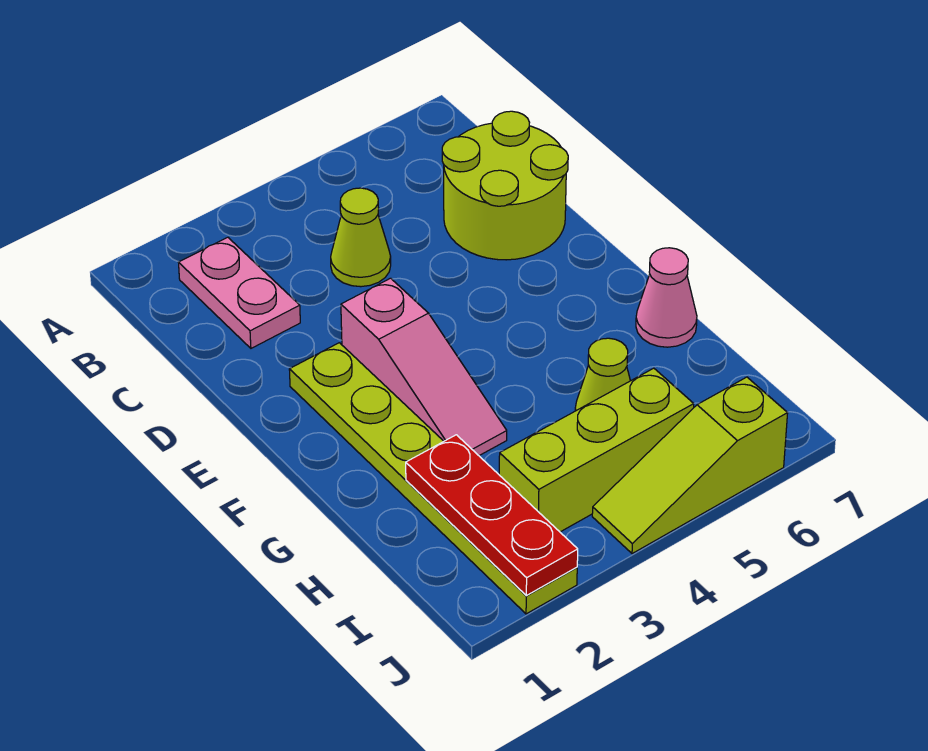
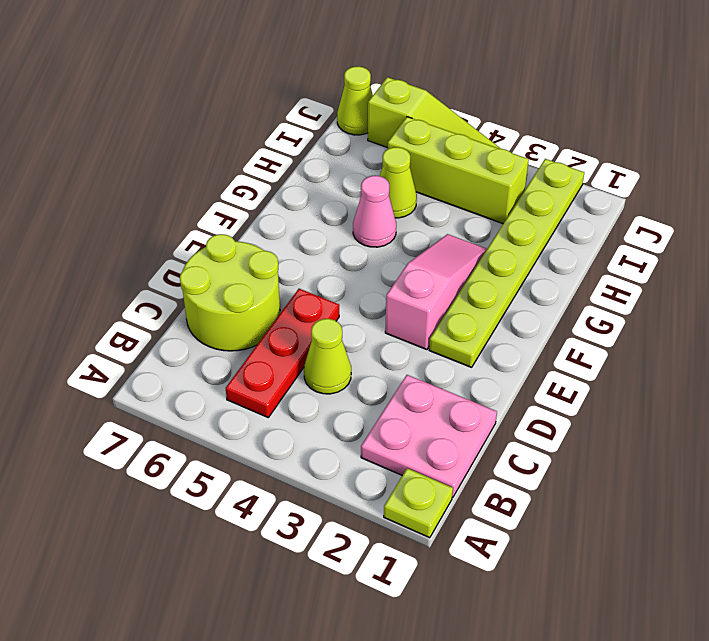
none -> lime plate A1 level 1
pink plate B2:C2 level 1 -> pink plate B1:C2 level 1
pink cone G7 level 1 -> pink cone G5 level 1
red plate H2:J2 level 2 -> red plate B5:D5 level 1
none -> lime cone J7 level 1

